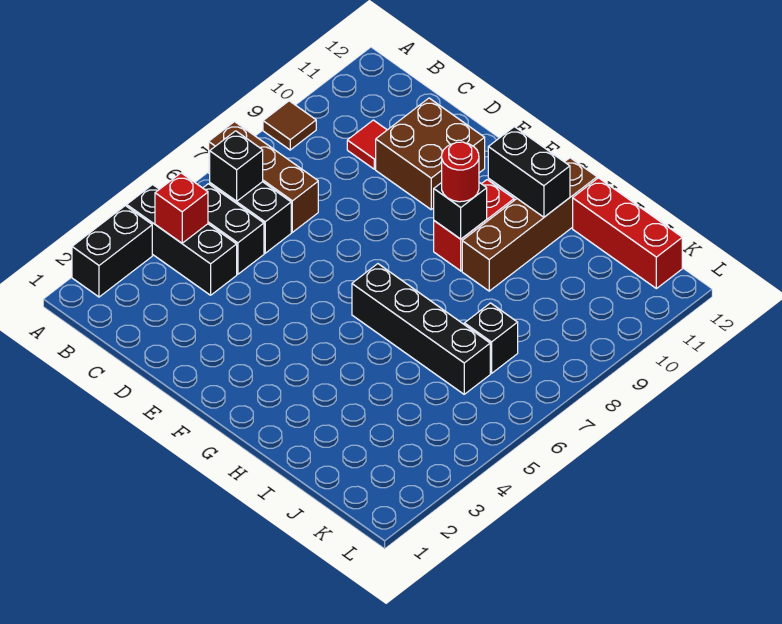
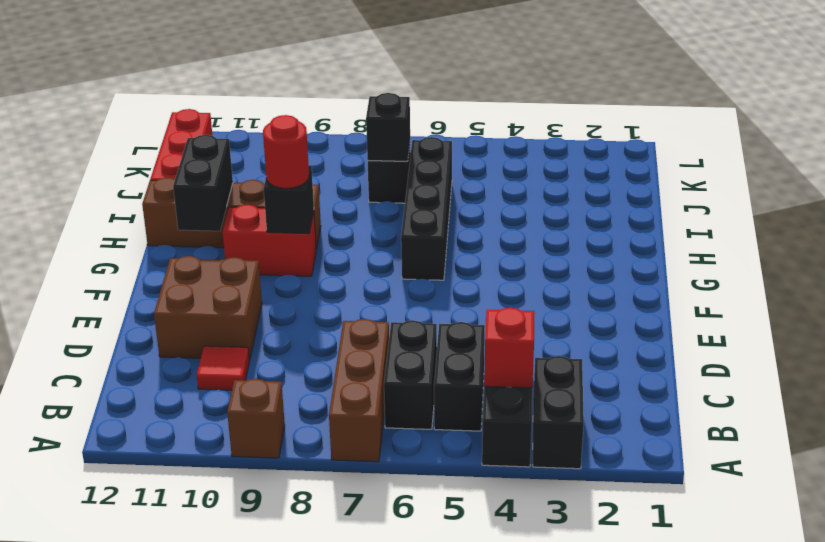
black brick A2:A3 level 1 -> black brick A3:B3 level 1
brown tile A9 level 1 -> brown brick A9 level 1
black brick B6 level 2 -> black brick J7 level 2

